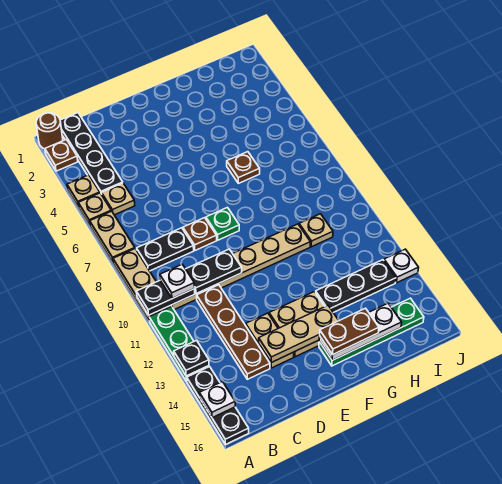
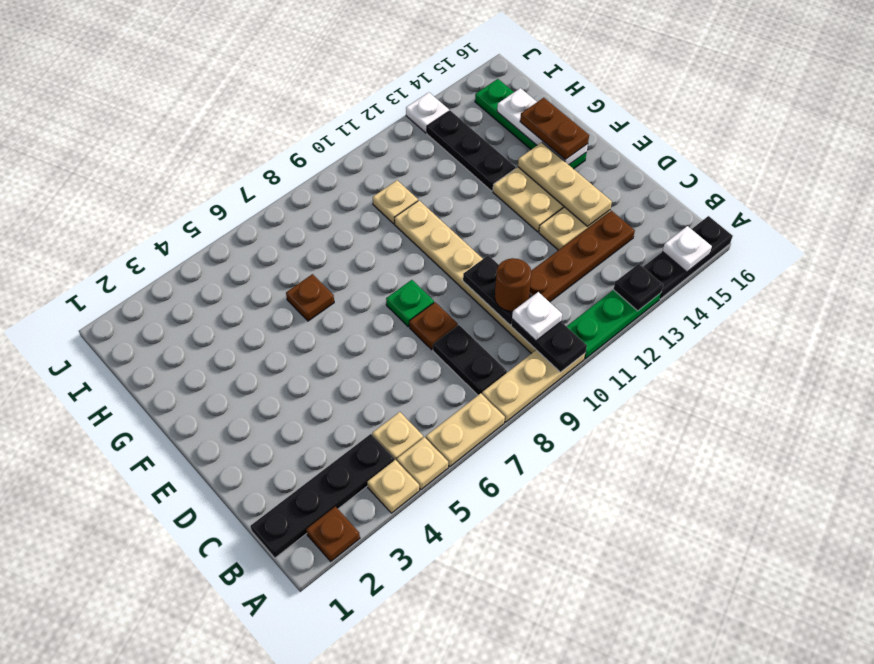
brown round brick A1 level 1 -> brown round brick C10 level 3

